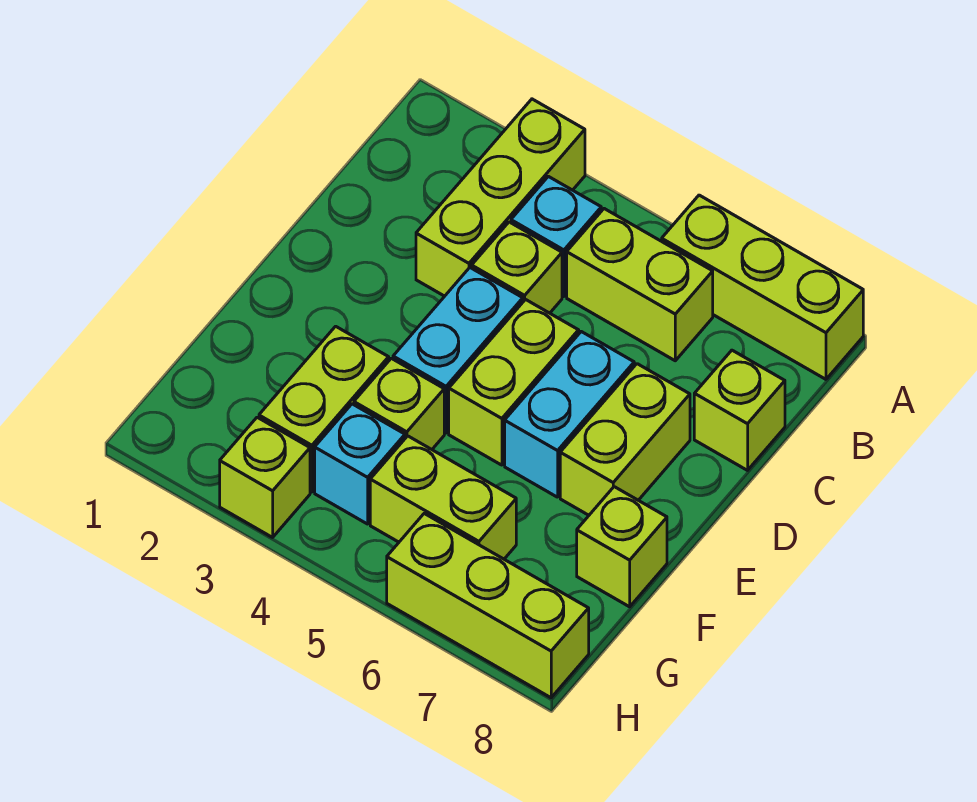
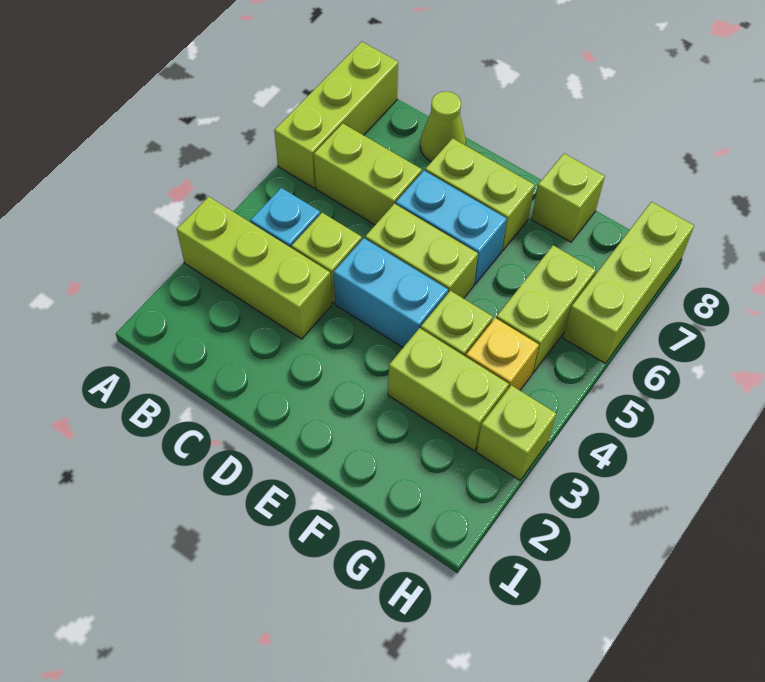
lime brick B5:B6 level 1 -> lime brick B6:C6 level 1
lime brick C8 level 1 -> lime cone C8 level 1
cyan brick G4 level 1 -> yellow brick G4 level 1

